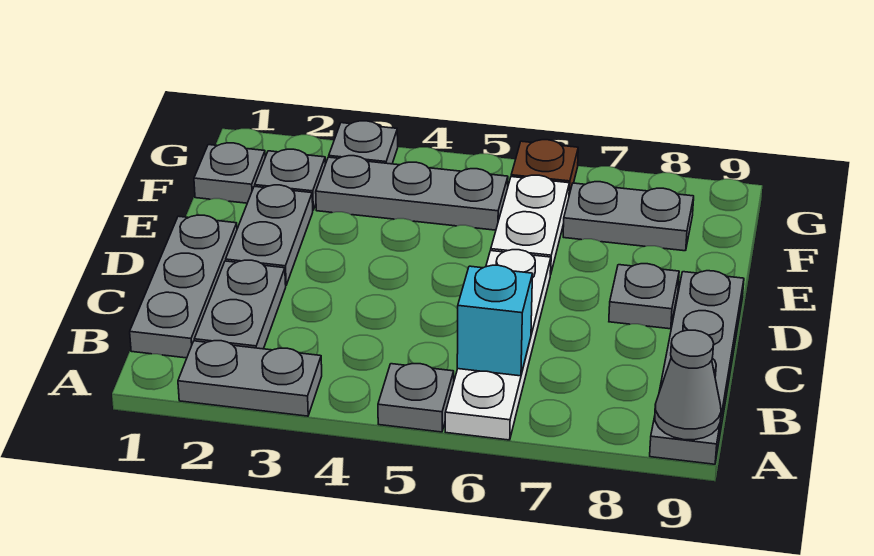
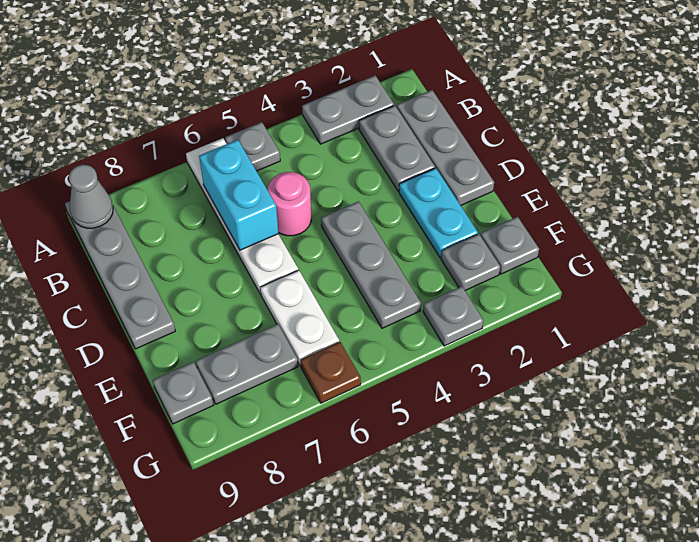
cyan brick B6 level 2 -> cyan brick B6:C6 level 2
none -> pink round brick C5 level 1
grey plate D2:E2 level 1 -> cyan plate D2:E2 level 1
grey plate D8 level 1 -> grey plate F9 level 1
grey plate F3:F5 level 1 -> grey plate D4:F4 level 1

